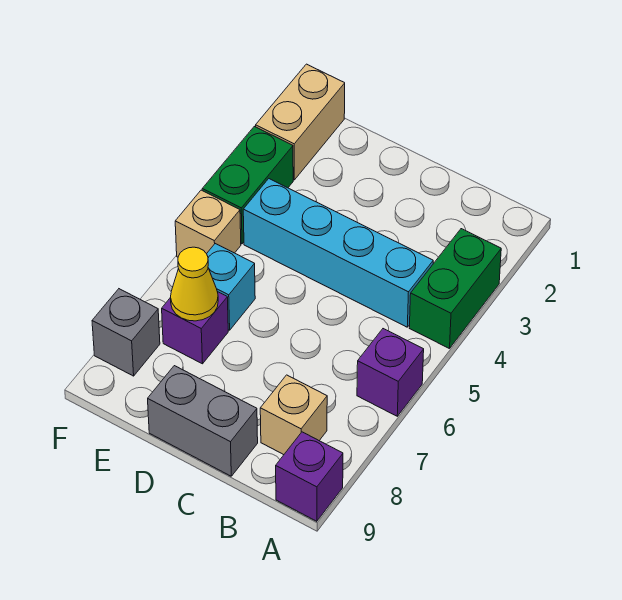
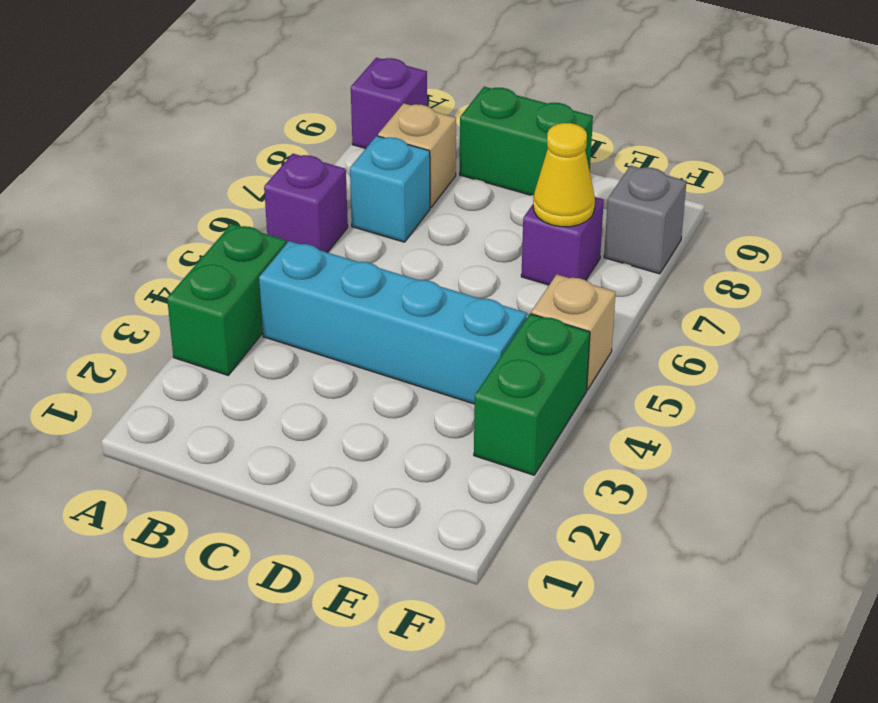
grey brick C9:D9 level 1 -> green brick C9:D9 level 1
cyan brick E6 level 1 -> cyan brick B7 level 1
tan brick F1:F2 level 1 -> none

